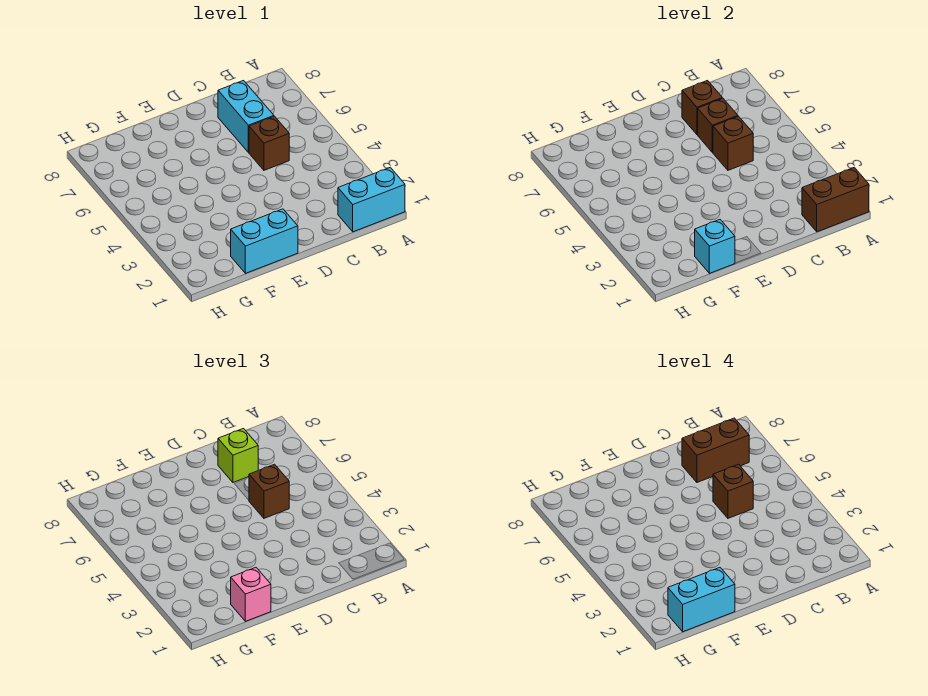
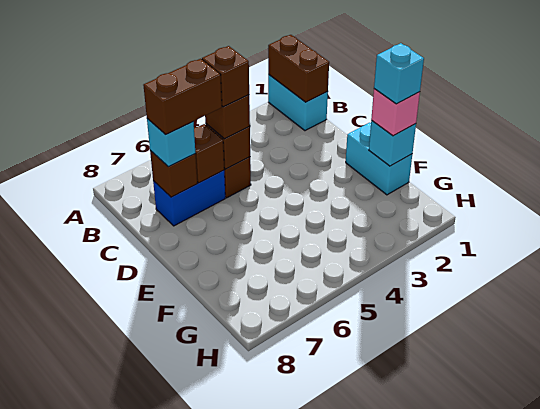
brown brick B7:C7 level 4 -> brown brick C6:C7 level 4
cyan brick C6:C7 level 1 -> blue brick C6:C7 level 1
lime brick C7 level 3 -> cyan brick C7 level 3
cyan brick F1:G1 level 4 -> cyan brick F1 level 4

